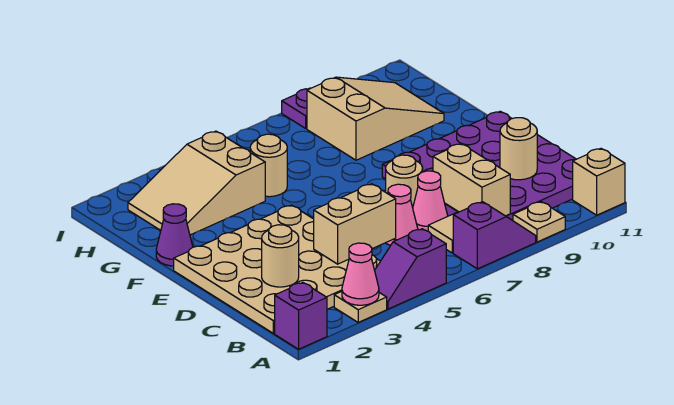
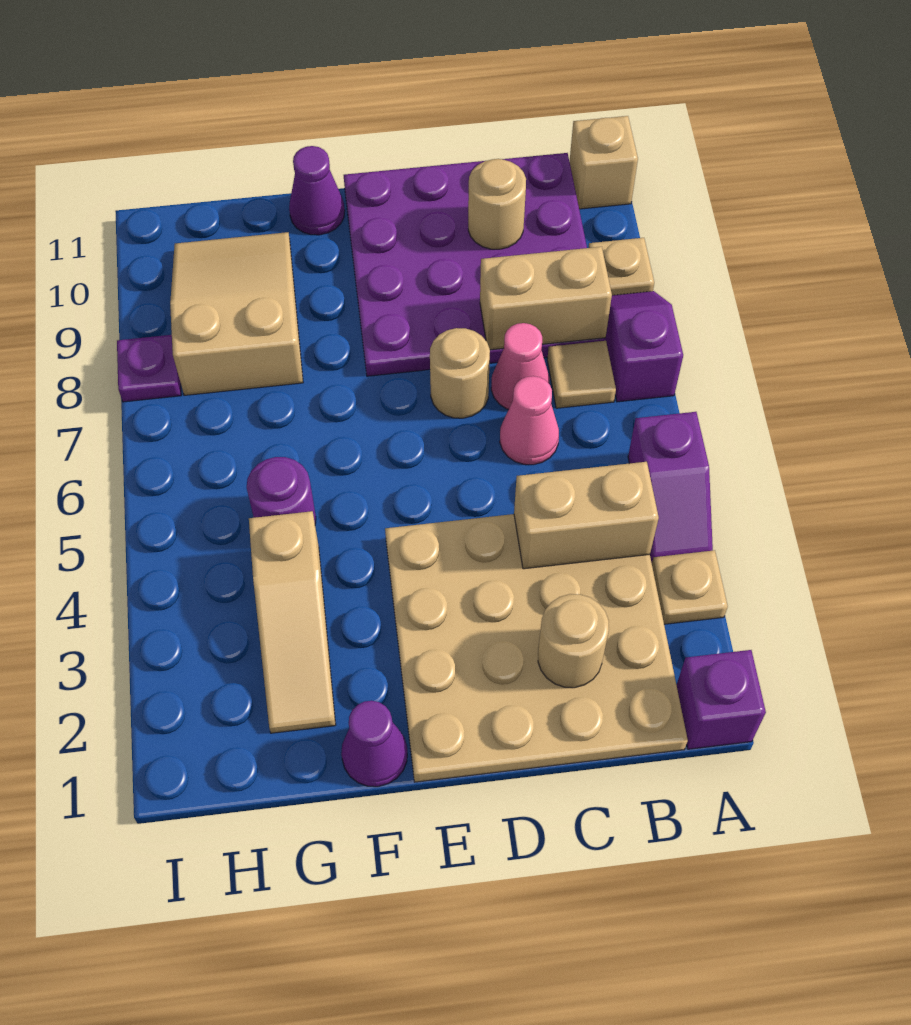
pink cone A3 level 2 -> none
tan brick C4:C5 level 2 -> tan brick B4:C4 level 2
none -> purple cone F11 level 1
tan slope G2:H4 level 1 top 4 -> tan slope G2:G4 level 1 top 4
tan round brick G5 level 1 -> purple round brick G5 level 1

